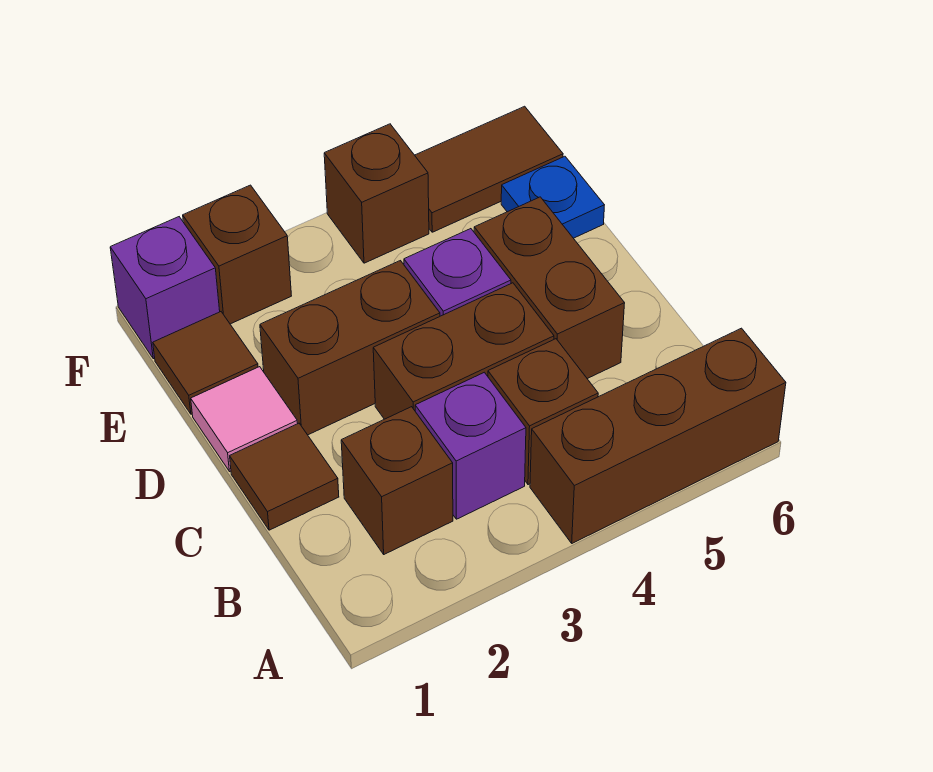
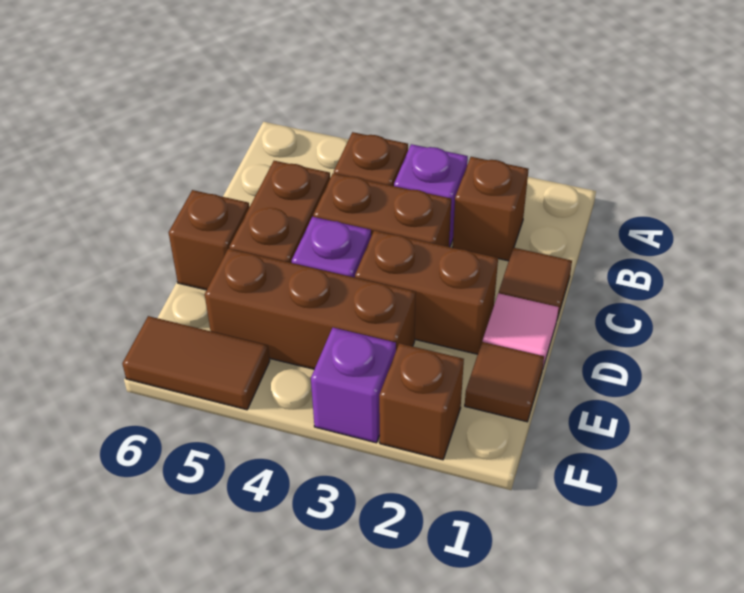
brown brick A4:A6 level 1 -> brown brick E3:E5 level 1
blue plate E6 level 1 -> none
purple brick F1 level 1 -> purple brick F3 level 1
brown brick F4 level 1 -> brown brick D6 level 1

